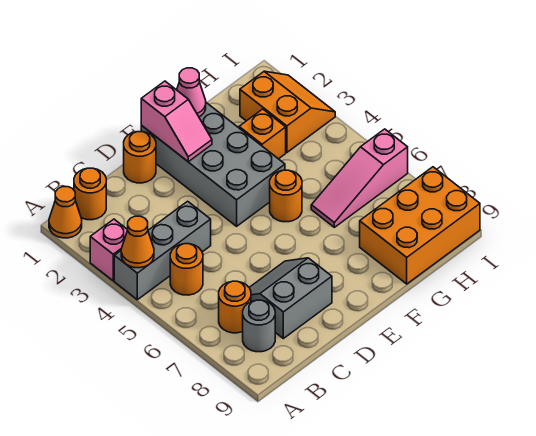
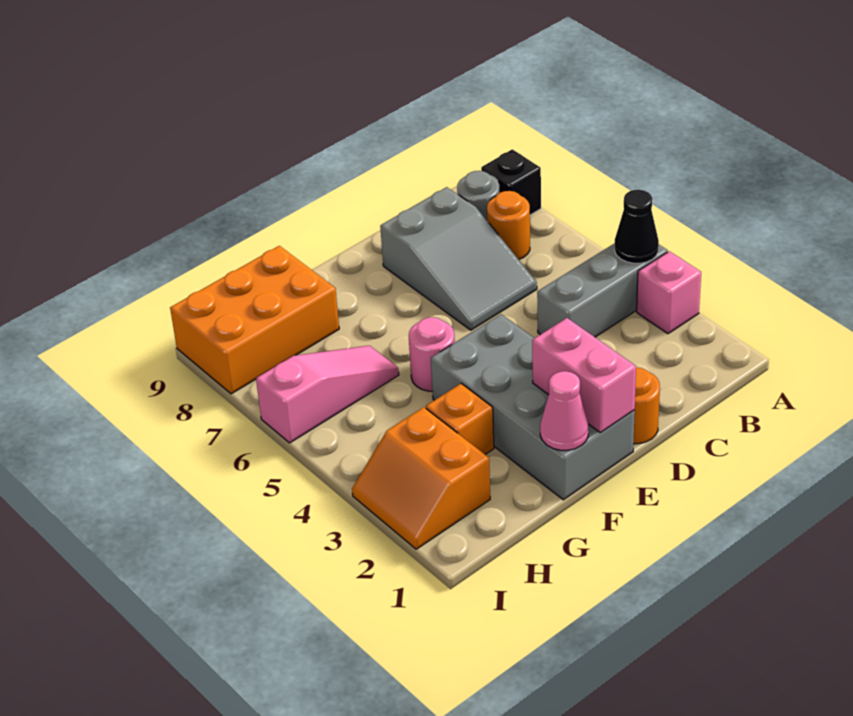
orange cone A1 level 1 -> none
orange cone A4 level 2 -> black cone A4 level 2
none -> black brick A8 level 1
orange round brick B1 level 1 -> none
orange round brick B5 level 1 -> none
grey slope C7:D8 level 1 top 8 -> grey slope C6:D8 level 1 top 8
pink slope E1:E2 level 2 top 1 -> pink brick E1:E2 level 2
orange round brick F5 level 1 -> pink round brick F5 level 1

